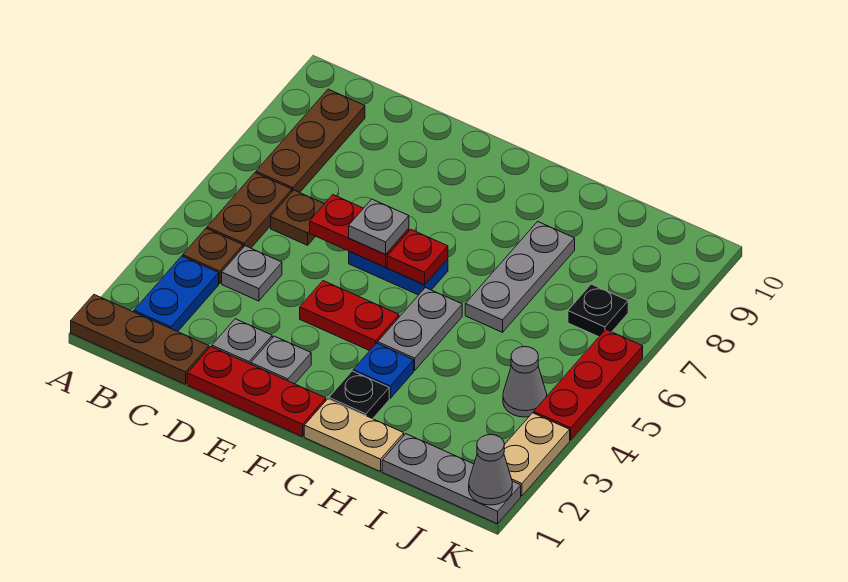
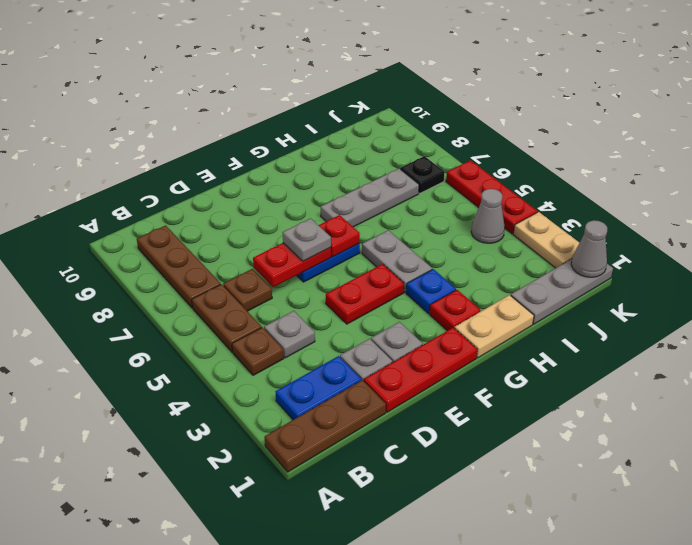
blue plate B2:B3 level 1 -> blue plate B2:C2 level 1
black plate G2 level 1 -> red plate G2 level 1
grey plate H6:H8 level 1 -> grey plate G7:I7 level 1

